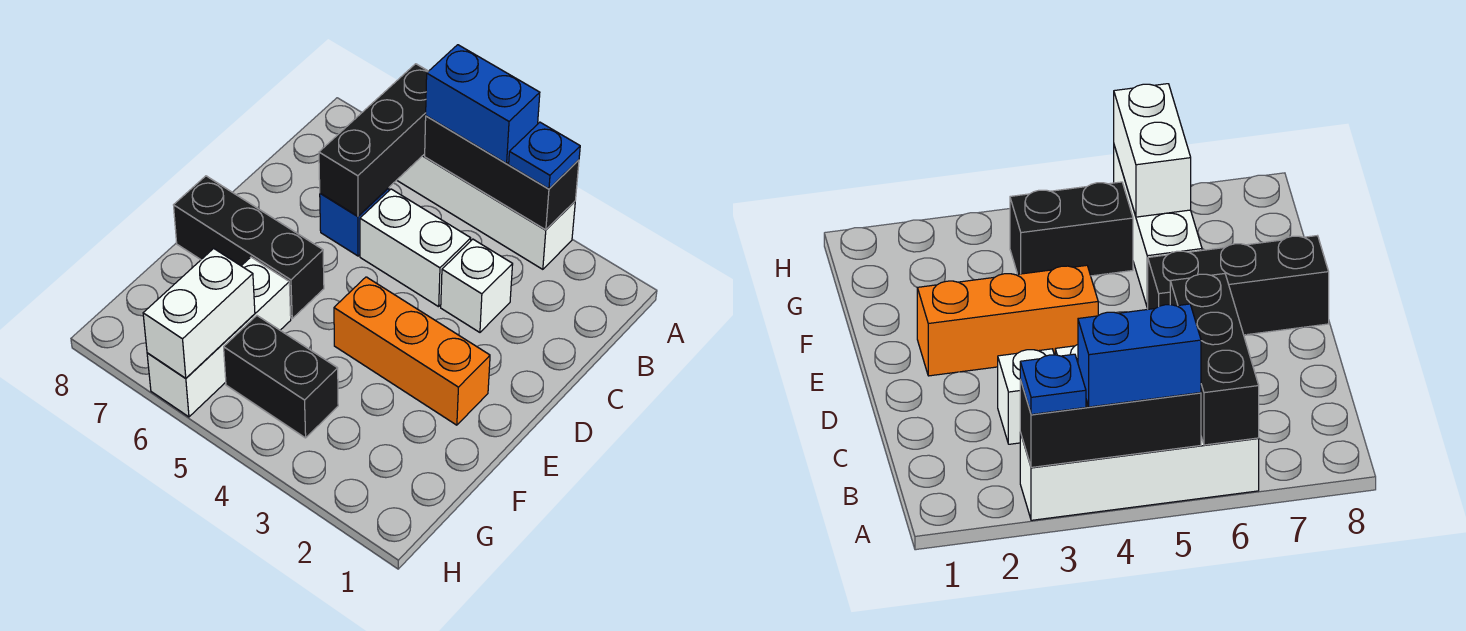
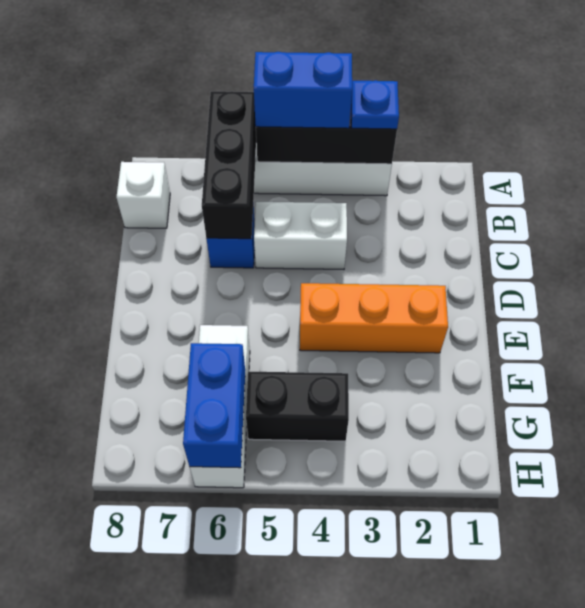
white brick C3 level 1 -> white brick B8 level 1
black brick E6:E8 level 1 -> none
white brick G6:H6 level 2 -> blue brick G6:H6 level 2

